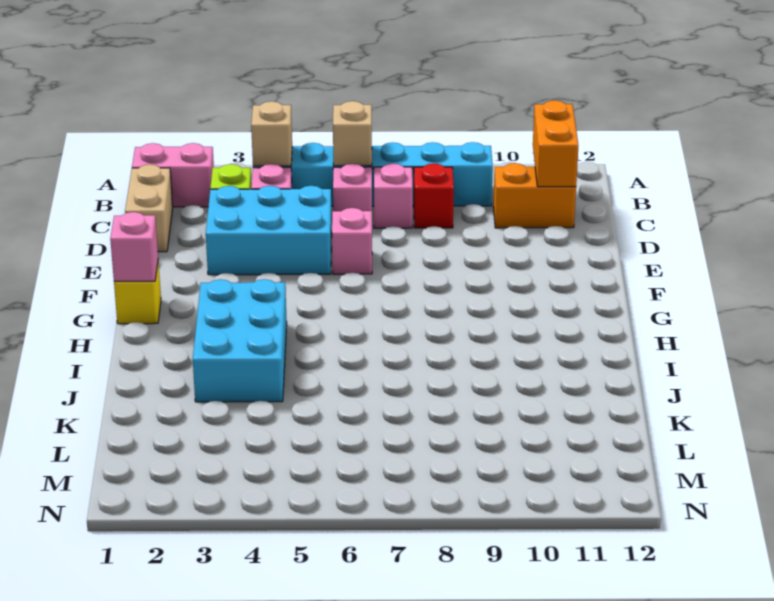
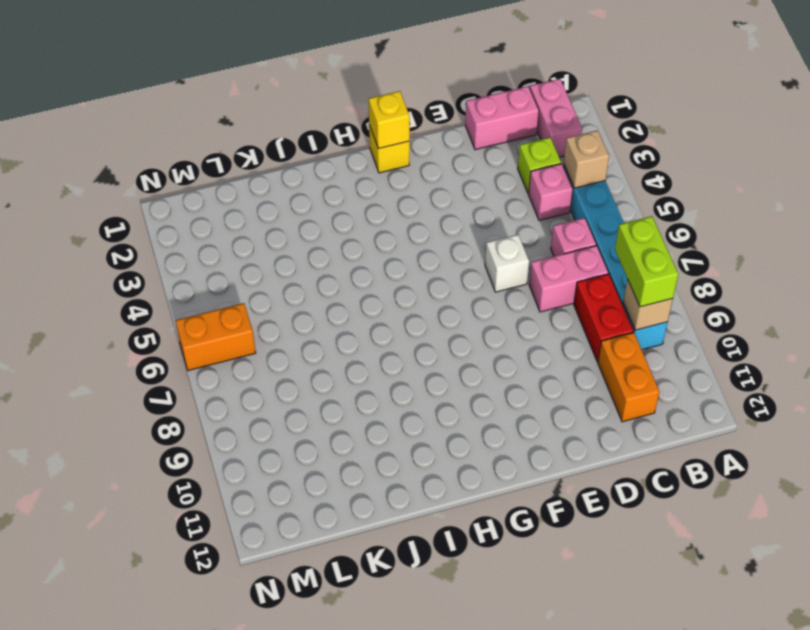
tan brick B6 level 2 -> tan brick B9 level 2
none -> lime brick B8:B9 level 3
orange brick B11:C11 level 2 -> orange brick M6:N6 level 1
tan brick C1:D1 level 1 -> pink brick C1:D1 level 1
pink brick C7 level 1 -> pink brick C7:D7 level 1
red brick C8 level 1 -> red brick C8:C9 level 1
cyan brick D3:E5 level 1 -> none
pink brick E6 level 1 -> white brick E6 level 1
pink brick G1 level 2 -> yellow brick G1 level 2
cyan brick H3:J4 level 1 -> none

